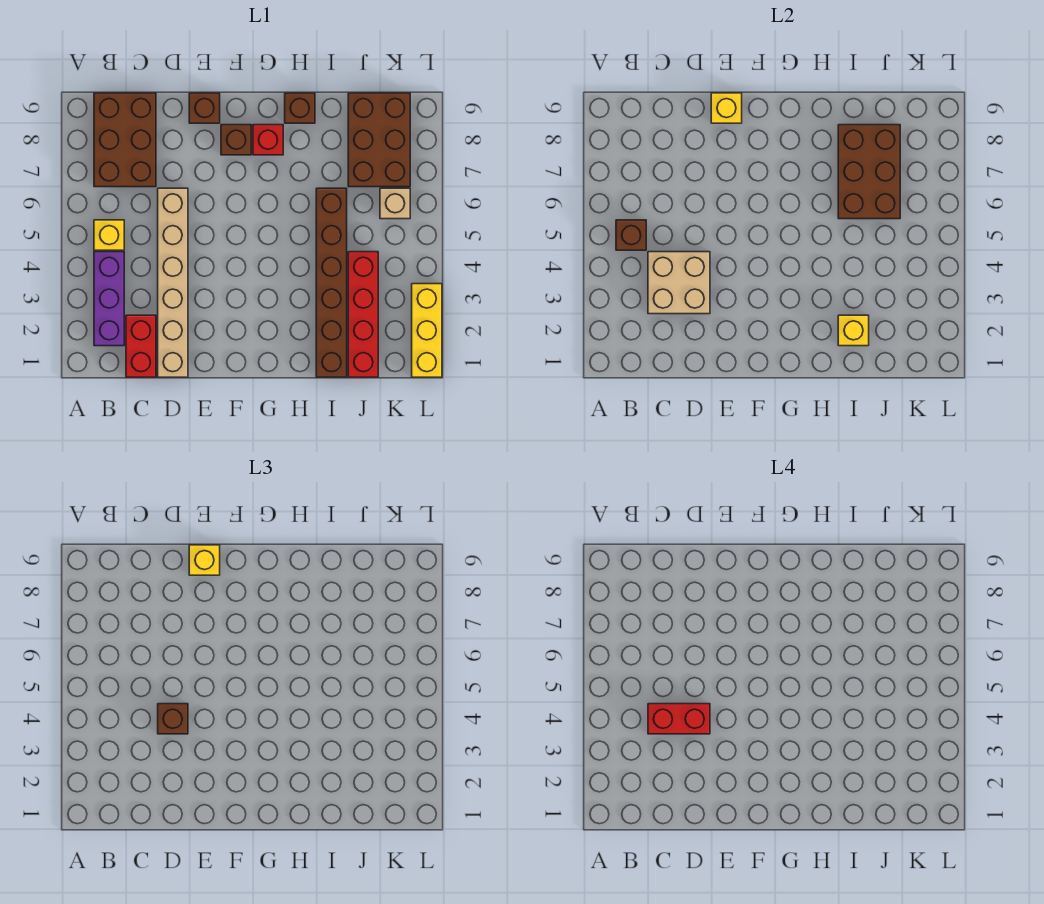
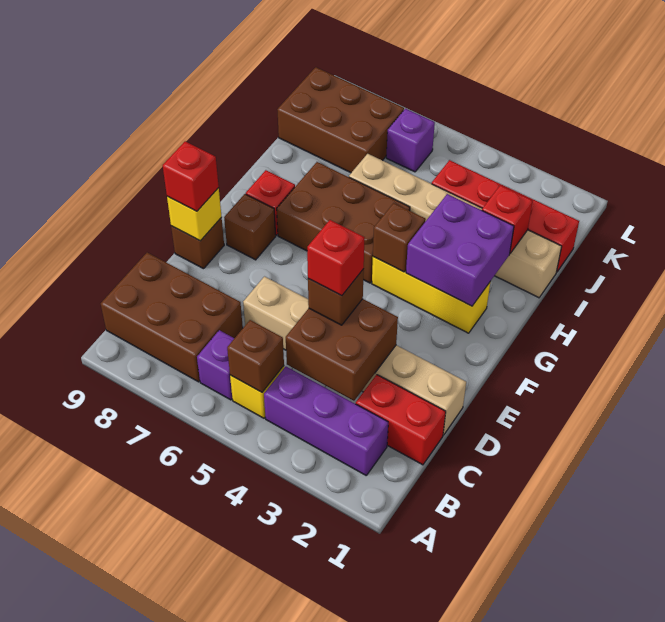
none -> purple brick B6 level 1
tan brick C3:D4 level 2 -> brown brick C3:D4 level 2
red brick C4:D4 level 4 -> red brick D4 level 4
yellow brick E9 level 3 -> red brick E9 level 3
none -> purple brick G2:H3 level 2
brown brick H9 level 1 -> brown brick G4 level 2
brown brick I1:I6 level 1 -> tan brick I1:I6 level 1
yellow brick I2 level 2 -> red brick I2 level 2
brown brick I6:J8 level 2 -> brown brick G5:H7 level 1
tan brick K6 level 1 -> purple brick K6 level 1
yellow brick L1:L3 level 1 -> yellow brick G2:G4 level 1

